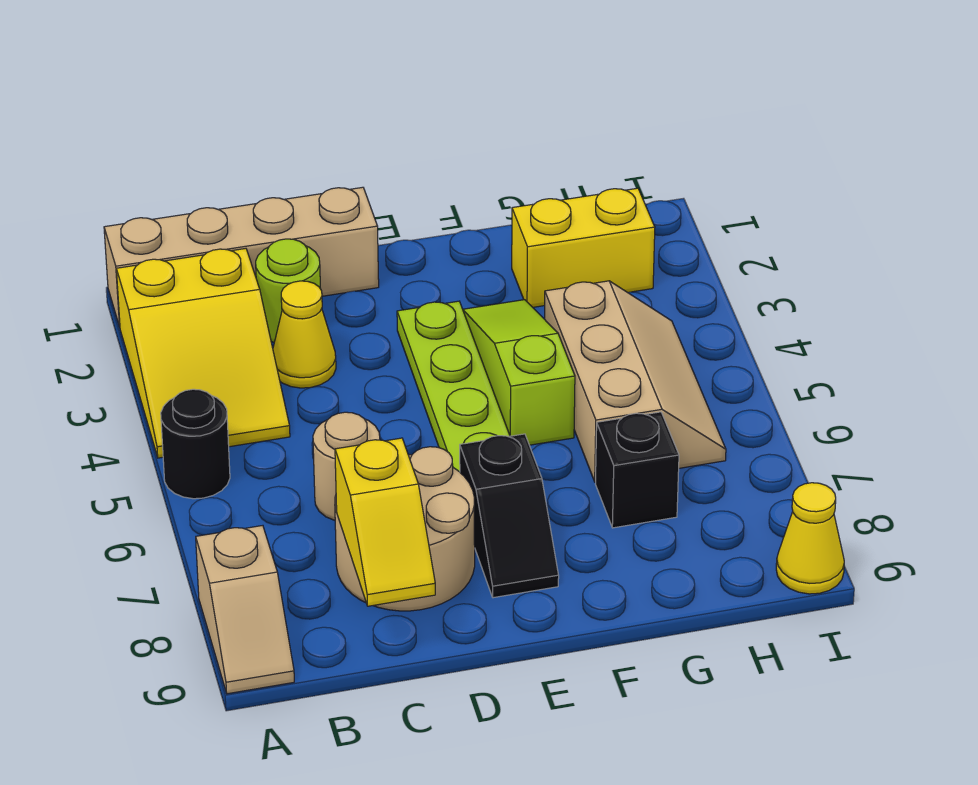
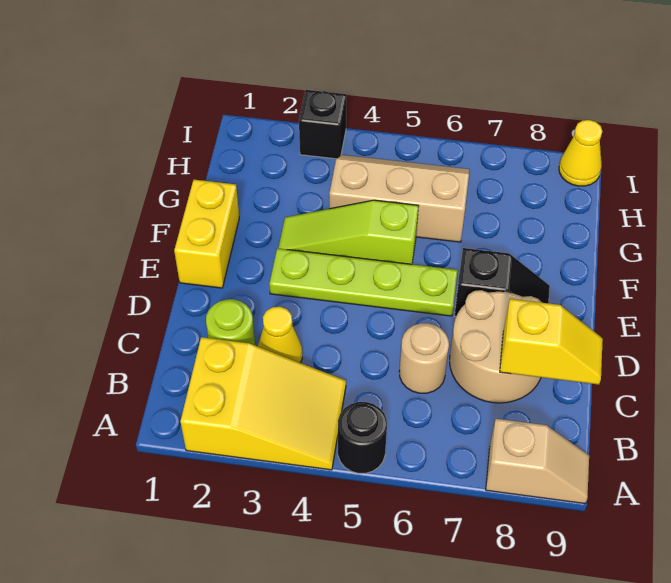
tan brick A1:D1 level 1 -> none
yellow brick G2:H2 level 1 -> yellow brick E1:F1 level 1
black brick G7 level 1 -> black brick I3 level 1

